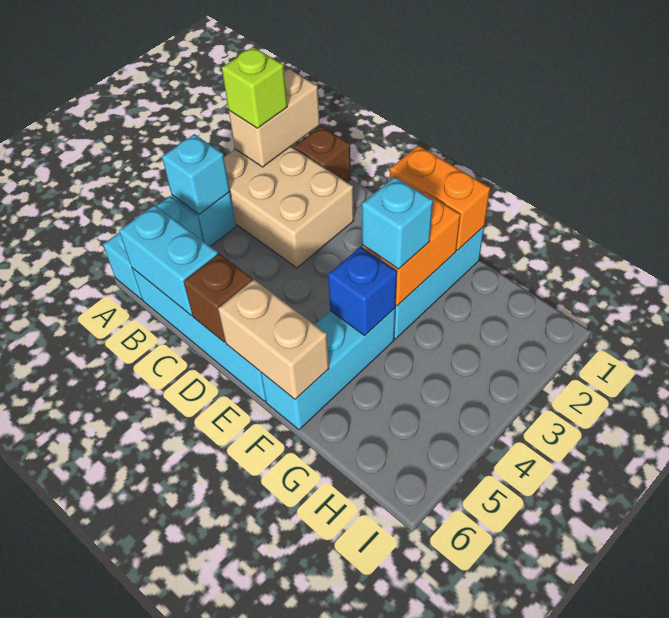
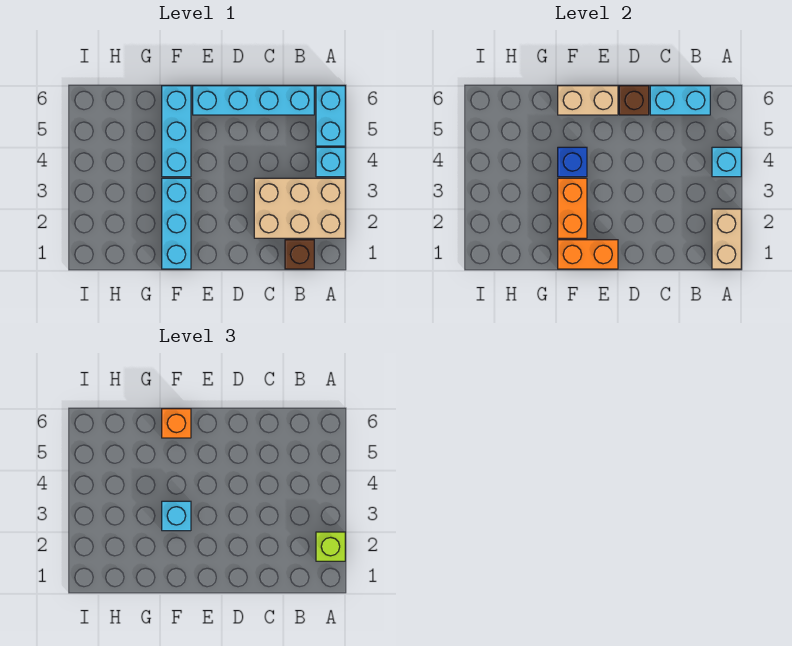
none -> orange brick F6 level 3

